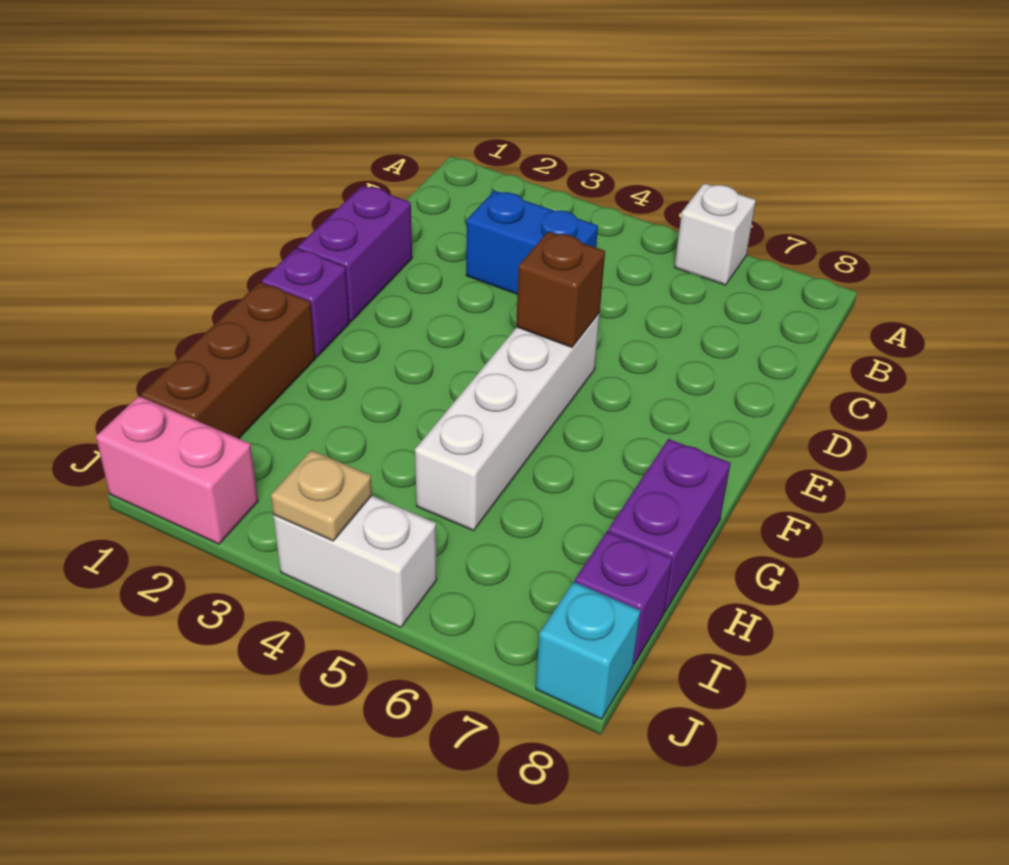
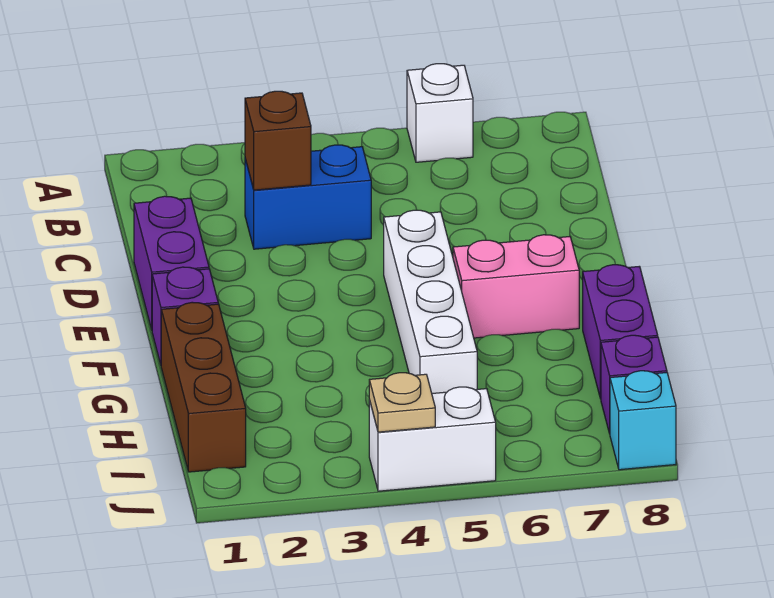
brown brick E5 level 2 -> brown brick C3 level 2
pink brick J1:J2 level 1 -> pink brick F6:F7 level 1

